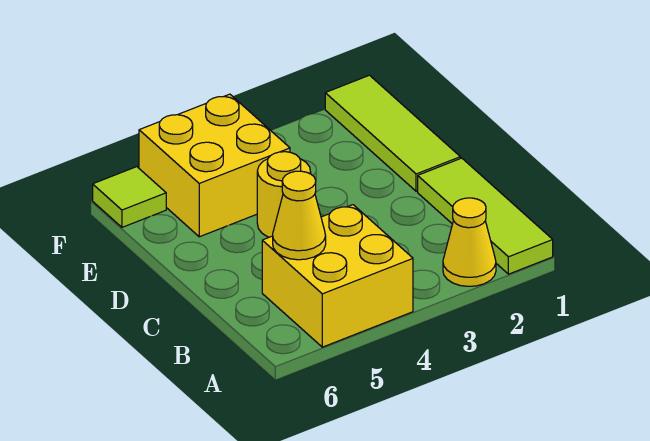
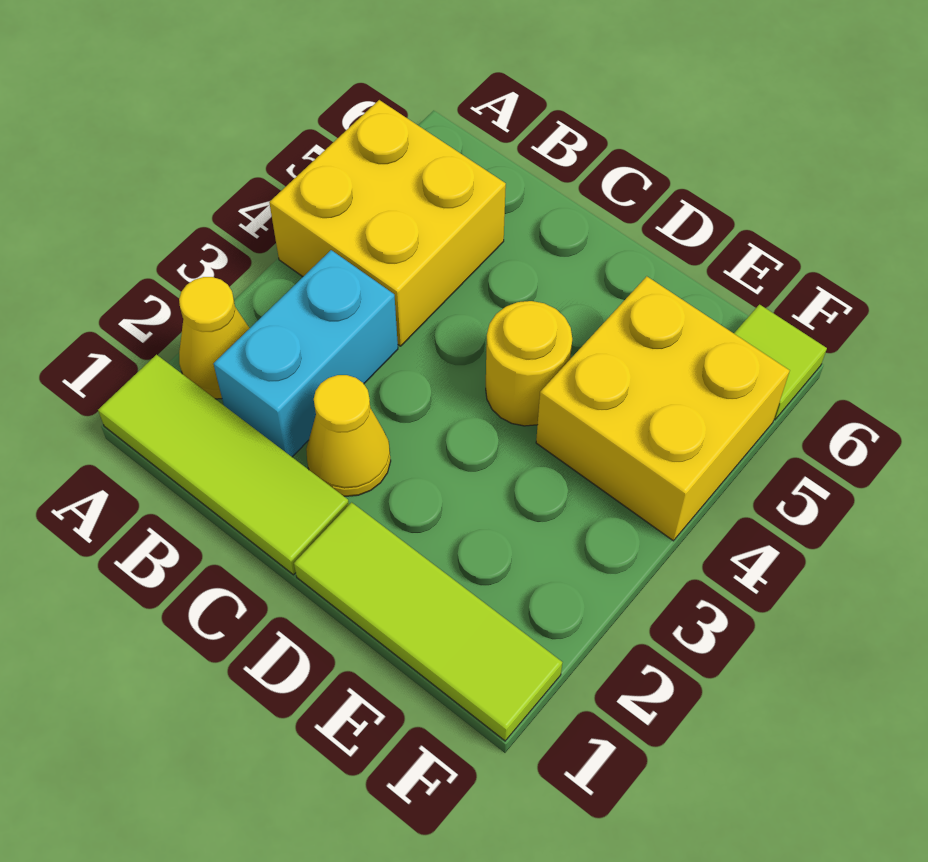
none -> cyan brick B2:B3 level 1
yellow cone B5 level 2 -> yellow cone C2 level 1

